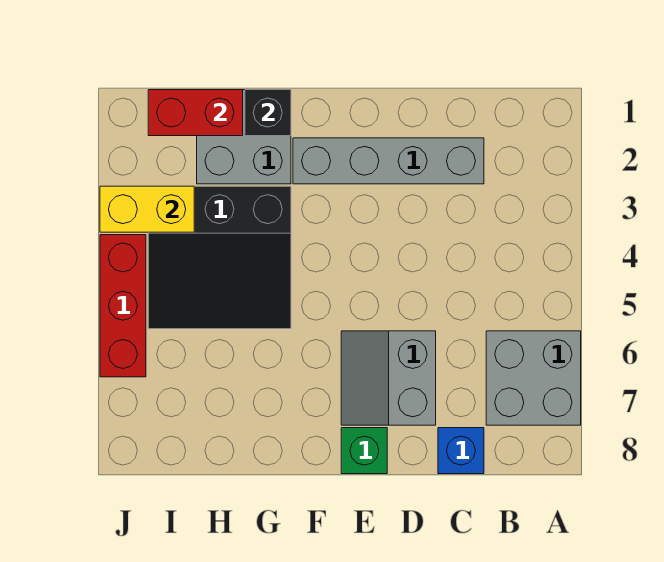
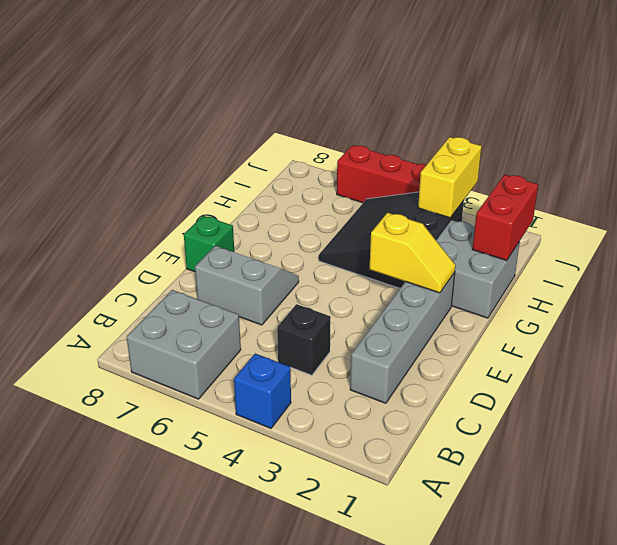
blue brick C8 level 1 -> blue brick A4 level 1
none -> yellow slope F2:F3 level 2 top 3
black brick G1 level 2 -> black brick C4 level 1

